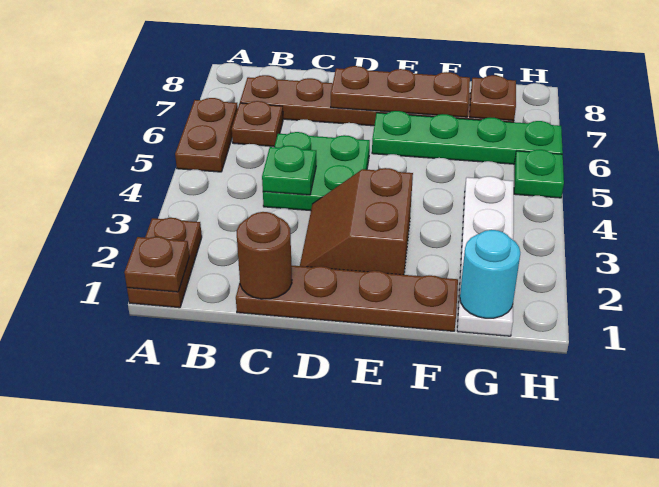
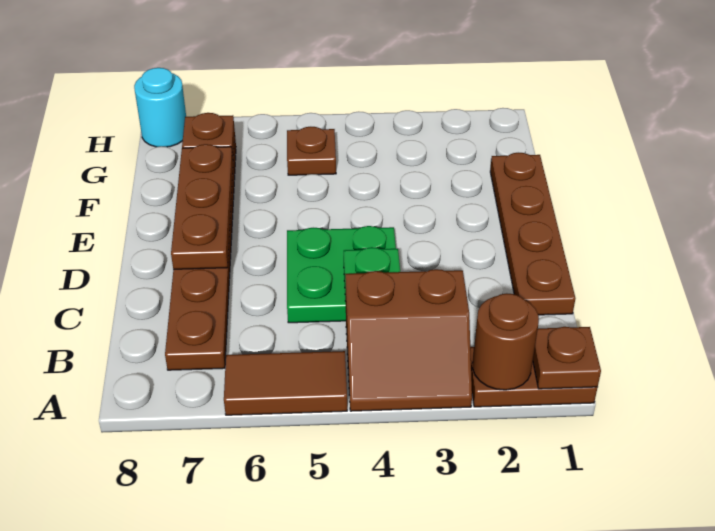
brown plate A5:A6 level 1 -> brown tile A5:A6 level 1
brown plate B6 level 1 -> brown plate G5 level 1
brown round brick C1 level 2 -> brown round brick A2 level 2
brown slope D2:E3 level 1 top E -> brown slope A3:B4 level 1 top B
green plate E6:H6 level 1 -> none
white plate G1:G4 level 1 -> none
cyan round brick G1 level 2 -> cyan round brick H8 level 1
green plate H5 level 1 -> none

